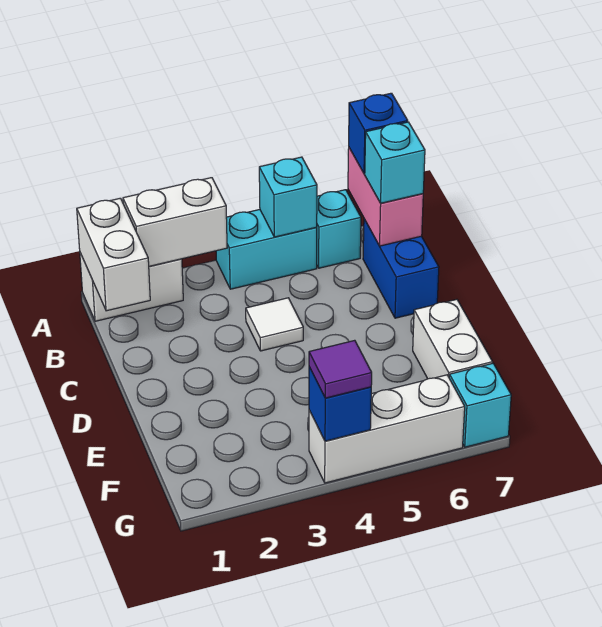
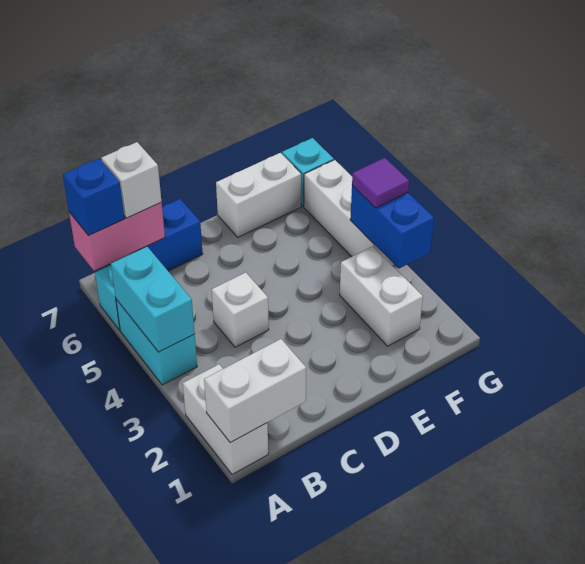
white brick A2:A3 level 2 -> white brick F2:F3 level 1
cyan brick A5 level 2 -> cyan brick A4:A5 level 2
cyan brick B7 level 3 -> white brick B7 level 3
white tile C4 level 1 -> white brick C4 level 1
blue brick G4 level 2 -> blue brick G3:G4 level 2

